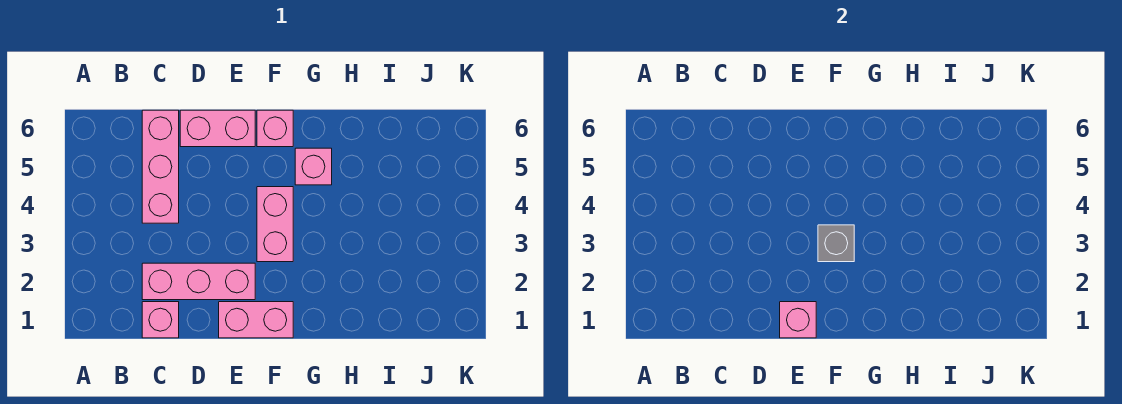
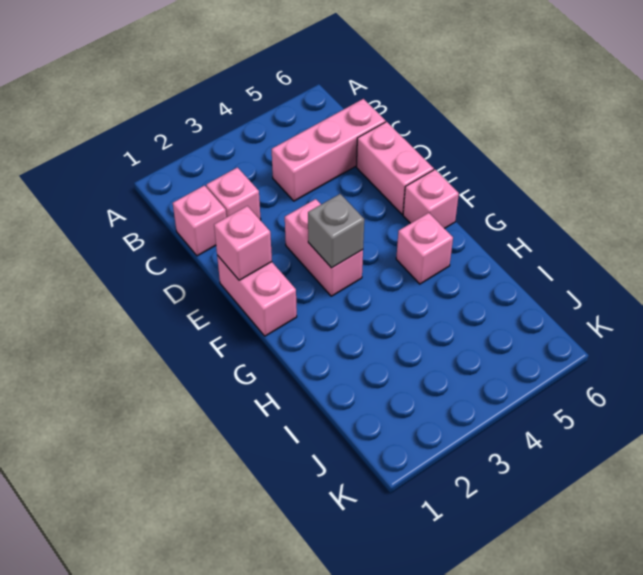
pink brick C2:E2 level 1 -> pink brick C2 level 1
pink brick F3:F4 level 1 -> pink brick E3:F3 level 1

